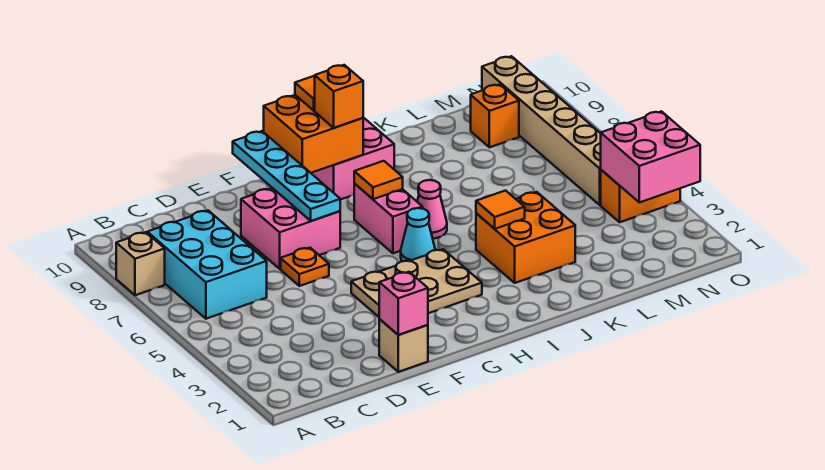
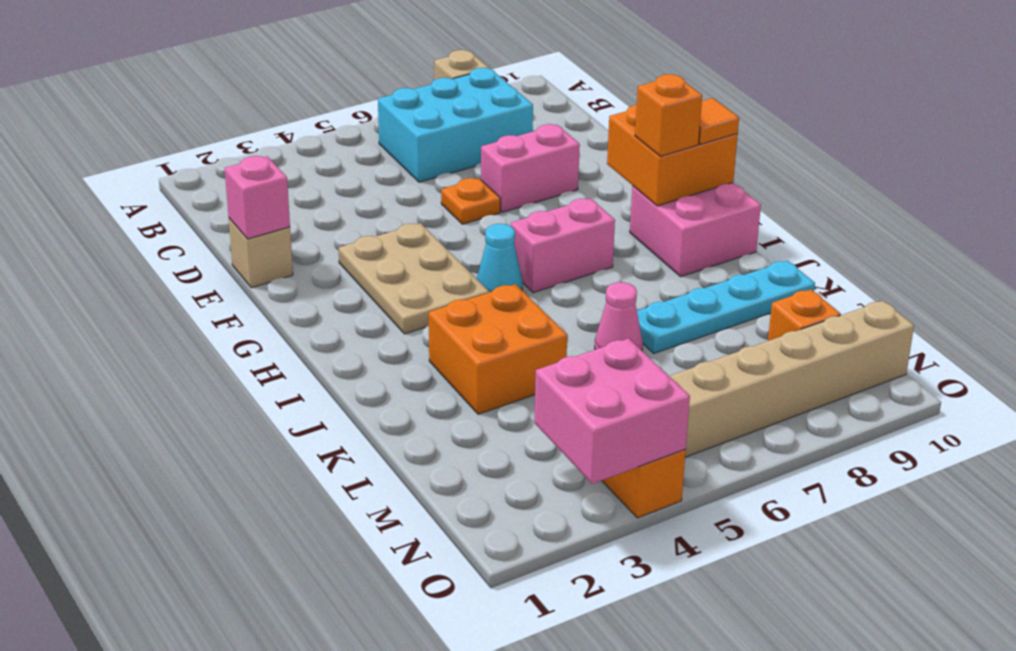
pink brick E7:F8 level 1 -> pink brick E7:E8 level 1
cyan plate F7:F10 level 2 -> cyan plate K7:K10 level 1
orange tile H7 level 2 -> none
pink cone I6 level 1 -> pink cone K6 level 1
orange tile J4 level 2 -> none

